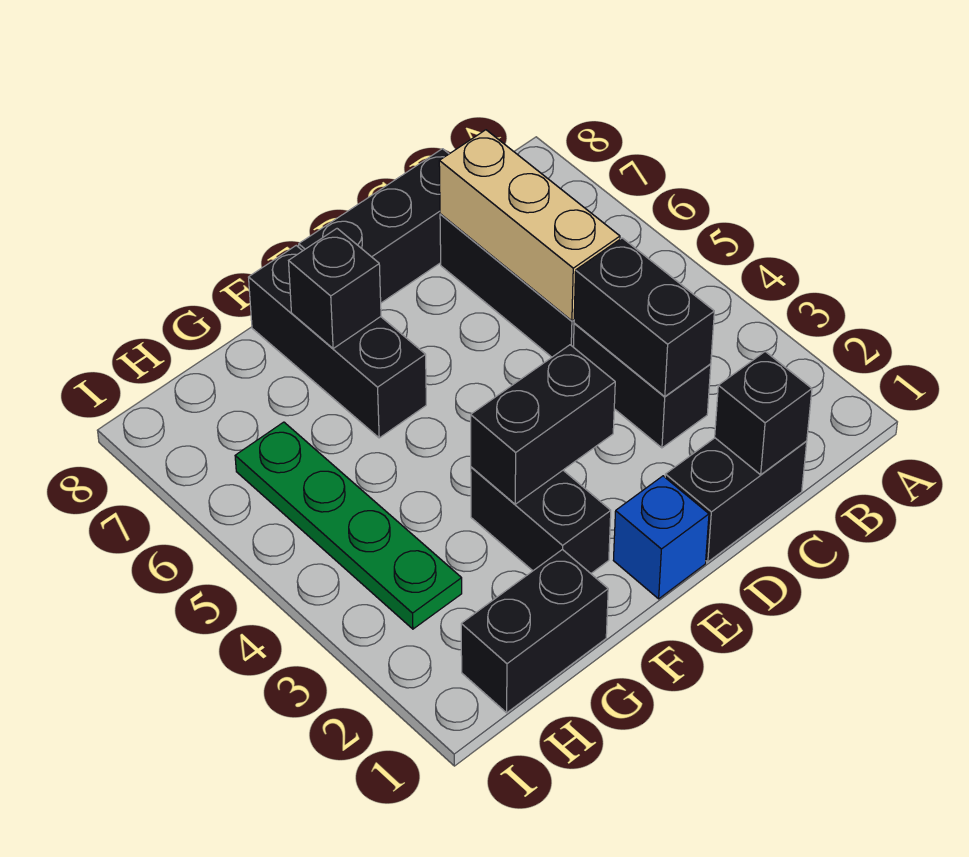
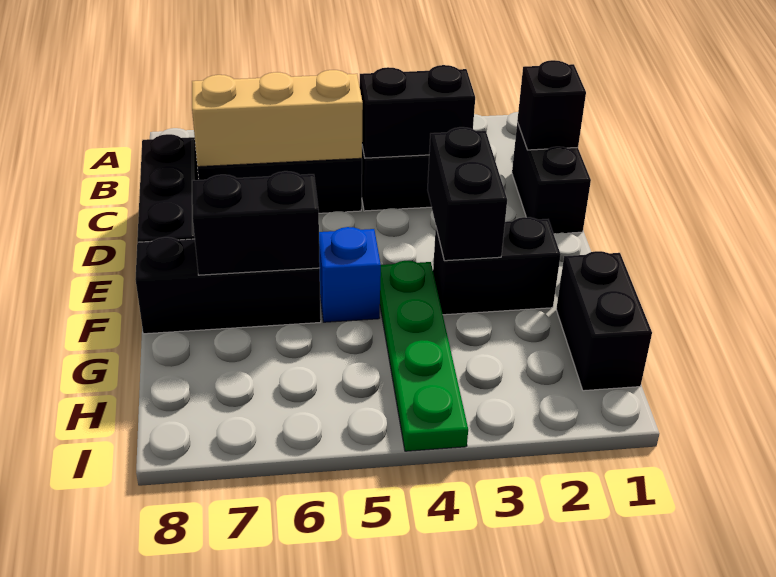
blue brick E1 level 1 -> blue brick F5 level 1
black brick F7 level 2 -> black brick F6:F7 level 2
green plate H3:H6 level 1 -> green plate F4:I4 level 1

